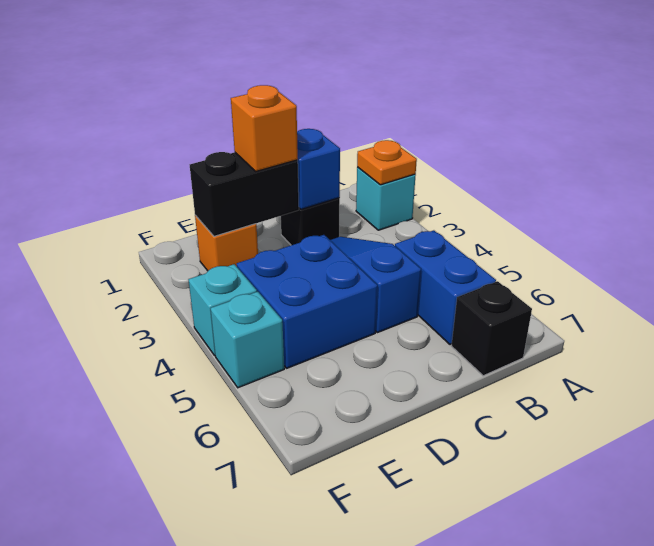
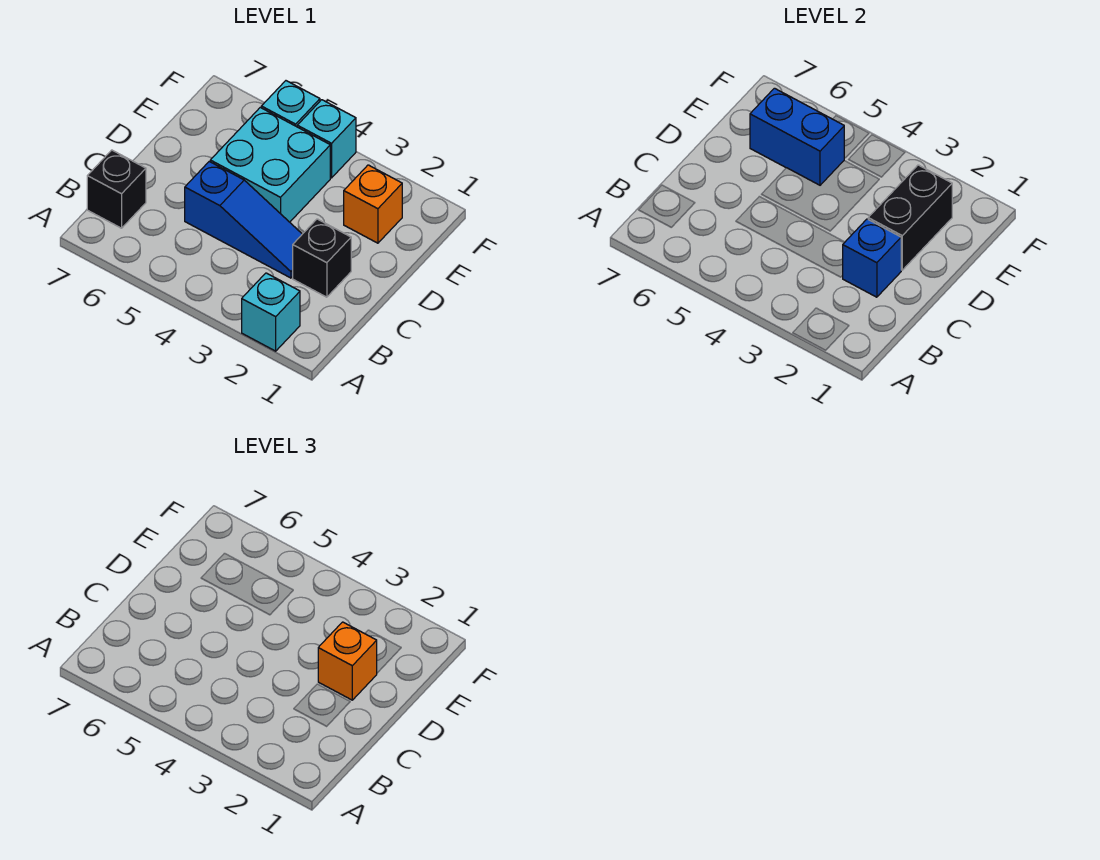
orange plate A2 level 2 -> none
blue brick B5:B6 level 1 -> blue brick E5:E6 level 2
blue brick D4:E5 level 1 -> cyan brick D4:E5 level 1

